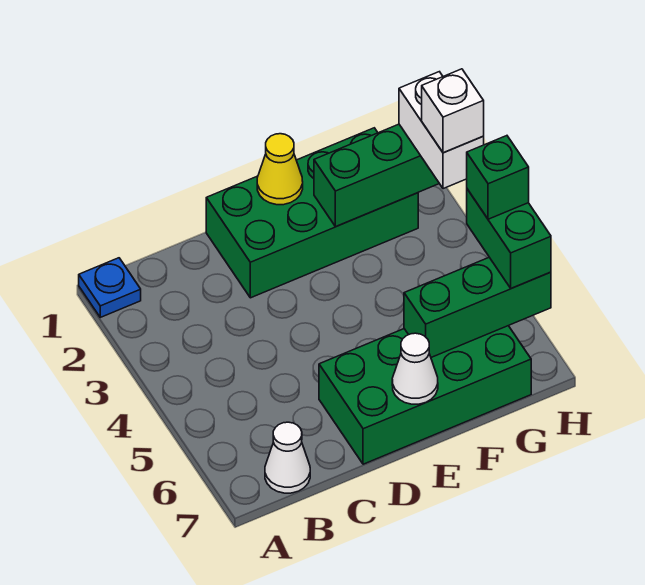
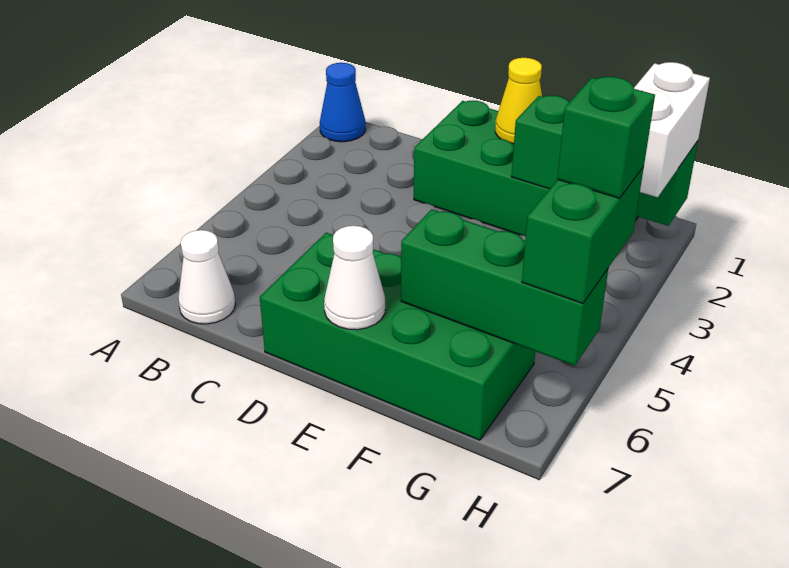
blue plate A1 level 1 -> blue cone A1 level 1
white brick H3 level 4 -> none

